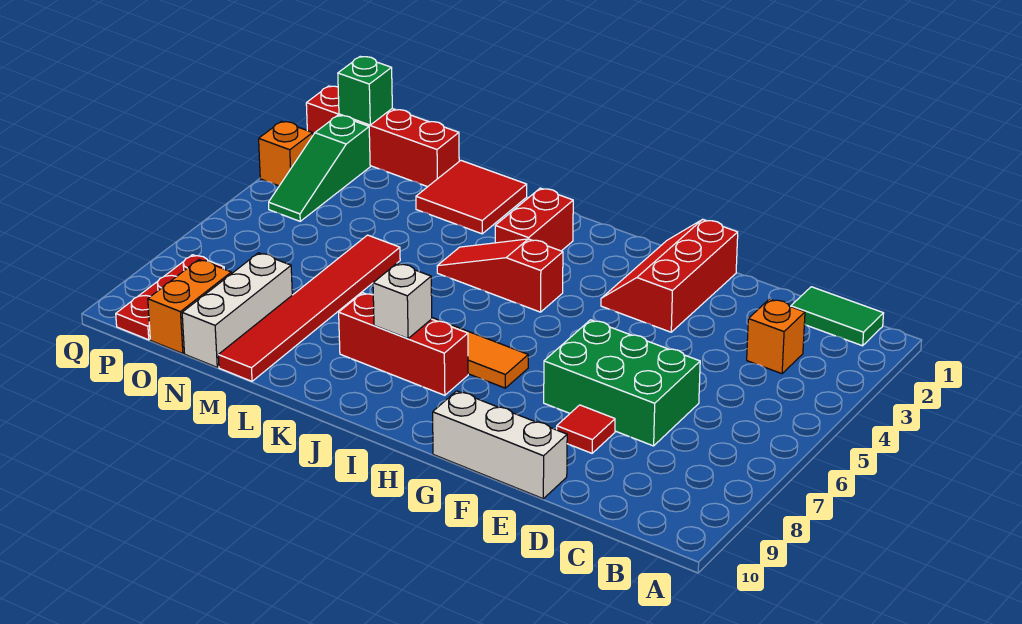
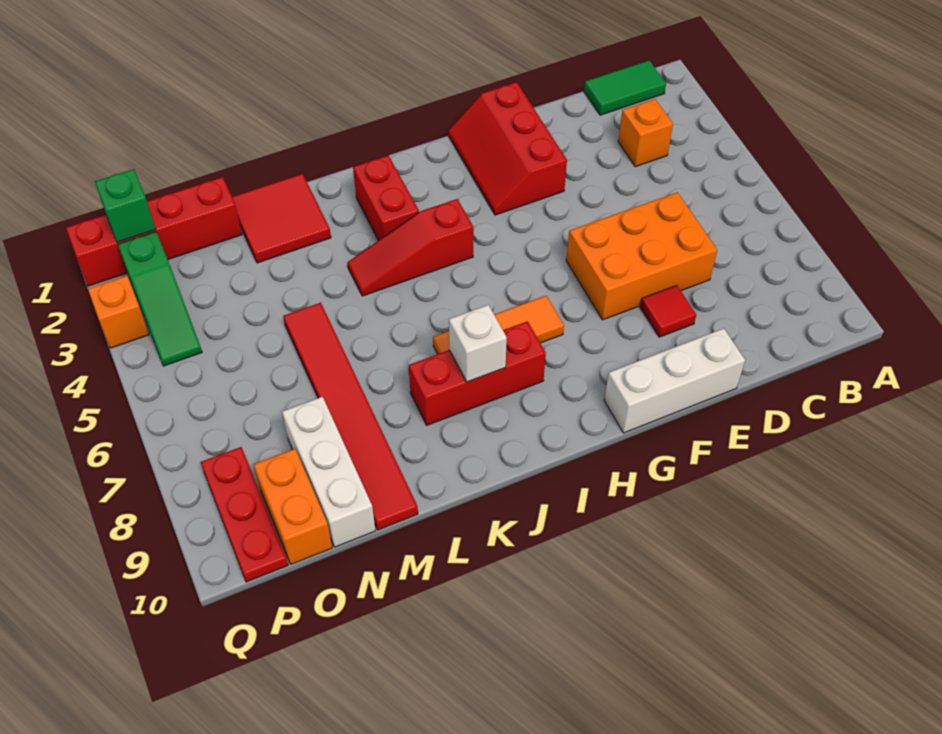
green brick D6:F7 level 1 -> orange brick D6:F7 level 1

